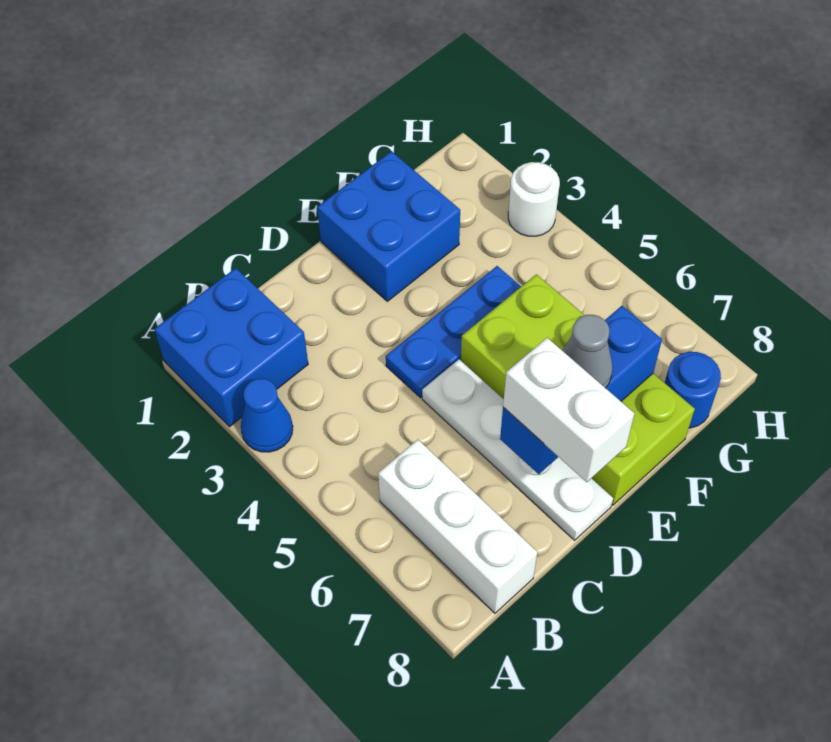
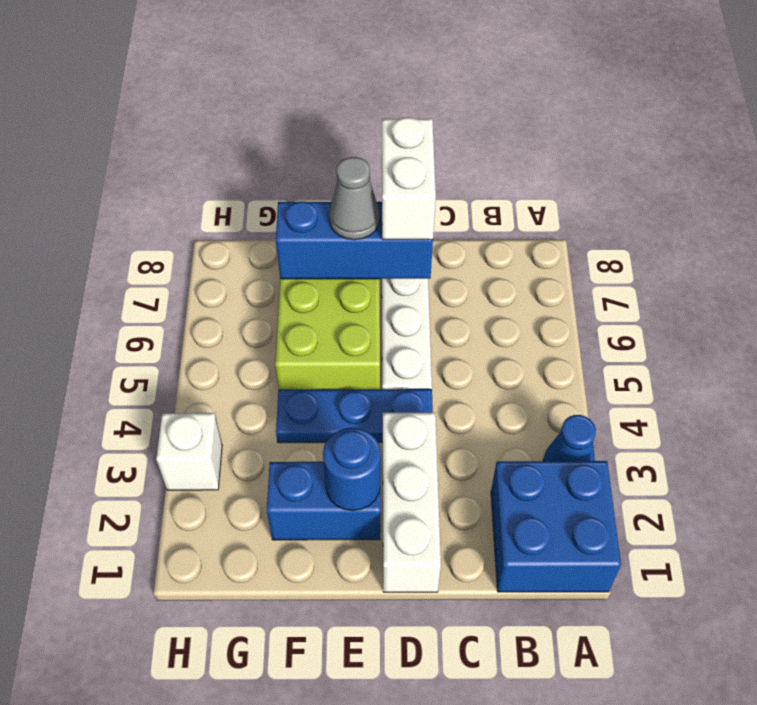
white brick B6:B8 level 1 -> white brick D1:D3 level 1
blue brick E1:F2 level 1 -> blue brick E2:F2 level 1
blue round brick G8 level 1 -> blue round brick E2 level 2
white round brick H3 level 1 -> white brick H3 level 1

